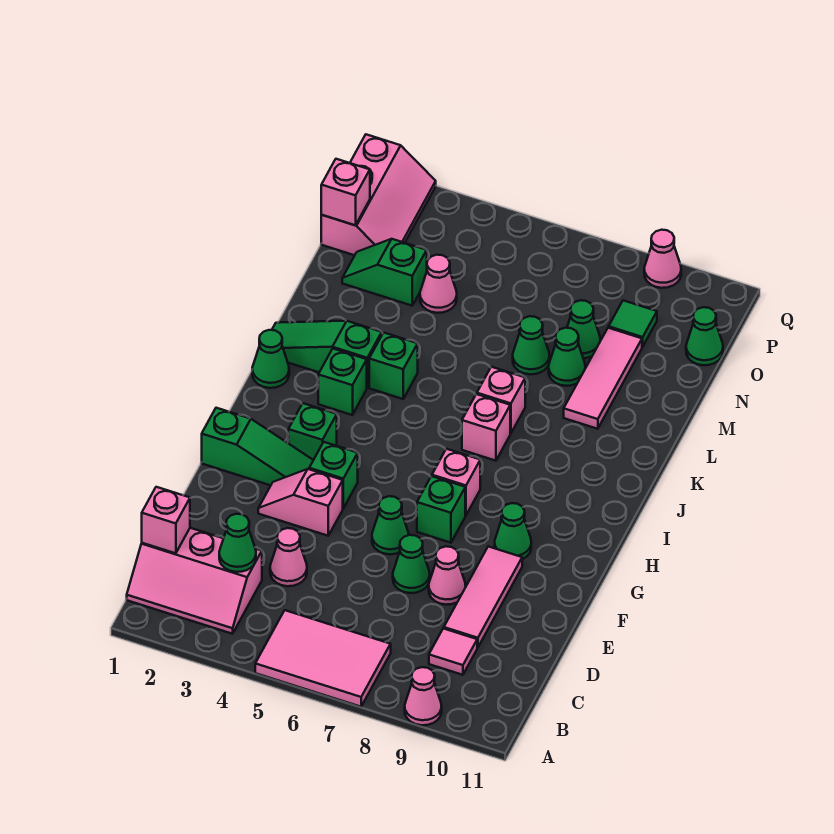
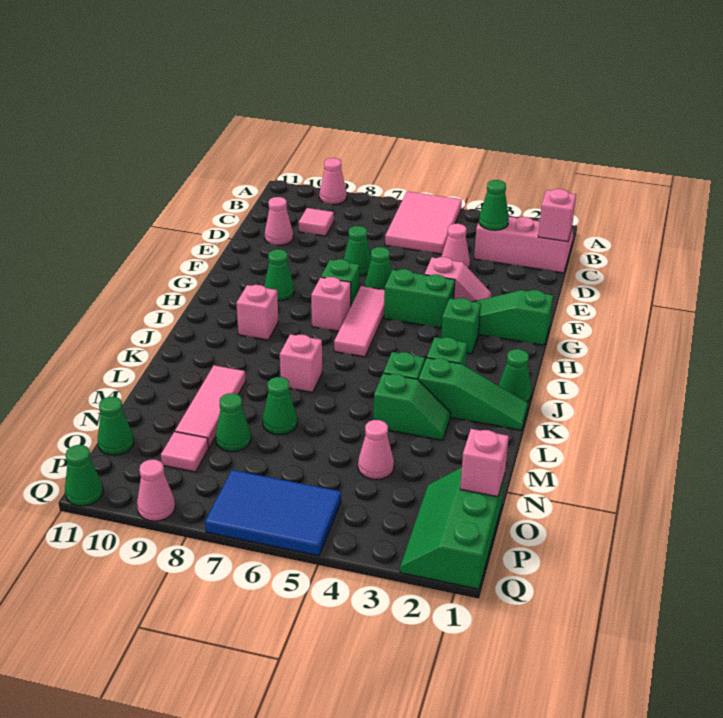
pink tile A5:B7 level 1 -> pink tile A5:C6 level 1
pink tile D9:F9 level 1 -> pink tile G6:I6 level 1
pink cone E8 level 1 -> pink cone D10 level 1
green brick G4 level 1 -> green brick G4:G5 level 1
pink brick J7 level 1 -> pink brick I9 level 1
green cone M8 level 1 -> green cone Q11 level 1
green slope N2:N3 level 1 top 3 -> green slope L3:L4 level 1 top 4
pink slope O1:Q2 level 1 top 1 -> green slope O1:Q2 level 1 top 1
green tile O9 level 1 -> pink tile O9 level 1
none -> blue tile P5:Q7 level 1

